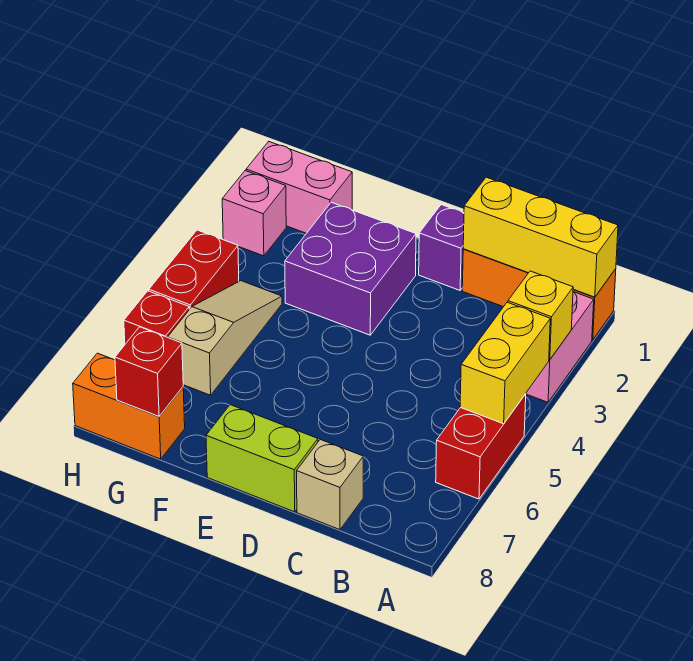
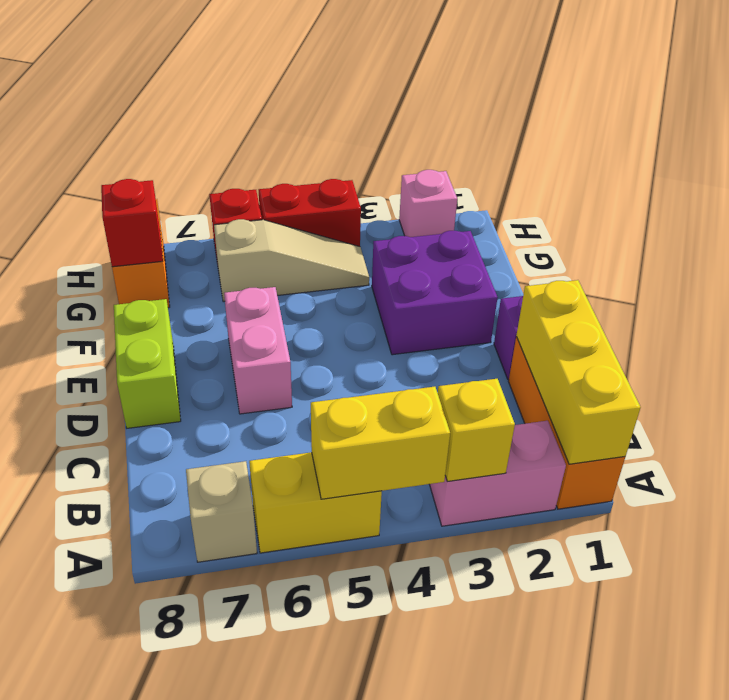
red brick A5:A6 level 1 -> yellow brick A5:A6 level 1
tan brick C8 level 1 -> tan brick A7 level 1
pink brick G1:H1 level 1 -> pink brick D6:E6 level 1

